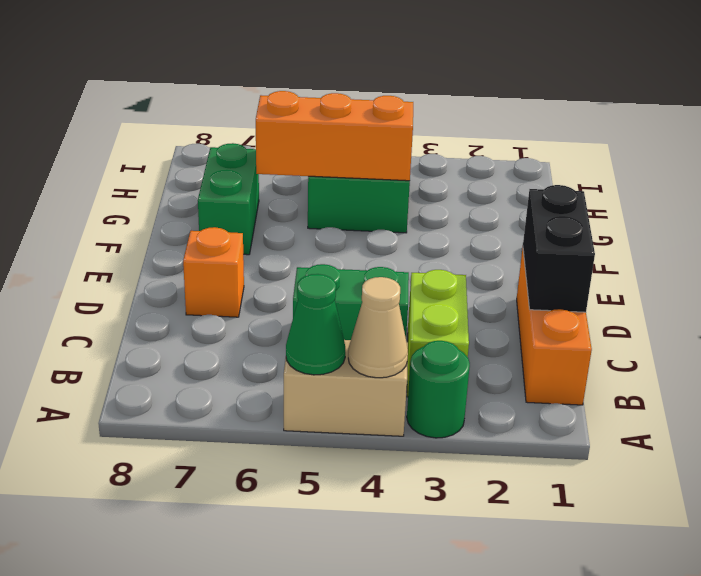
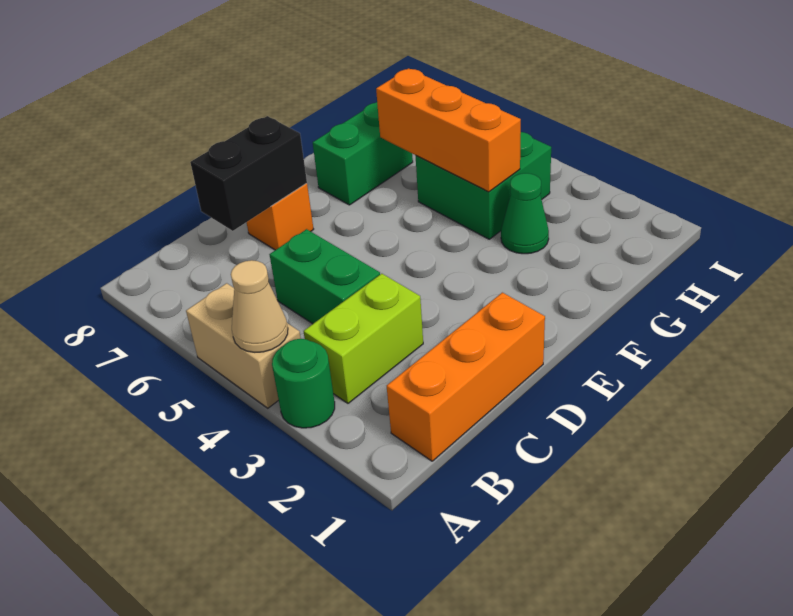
green cone A5 level 2 -> green cone G3 level 1
black brick C1:D1 level 2 -> black brick C7:D7 level 2

